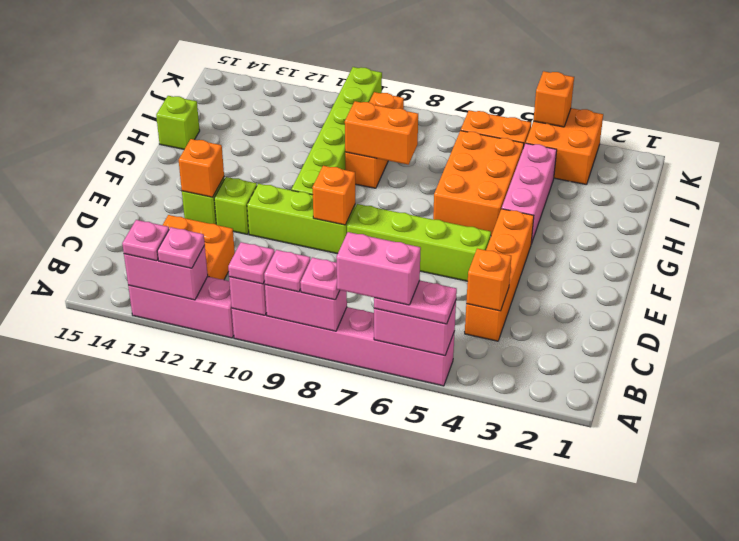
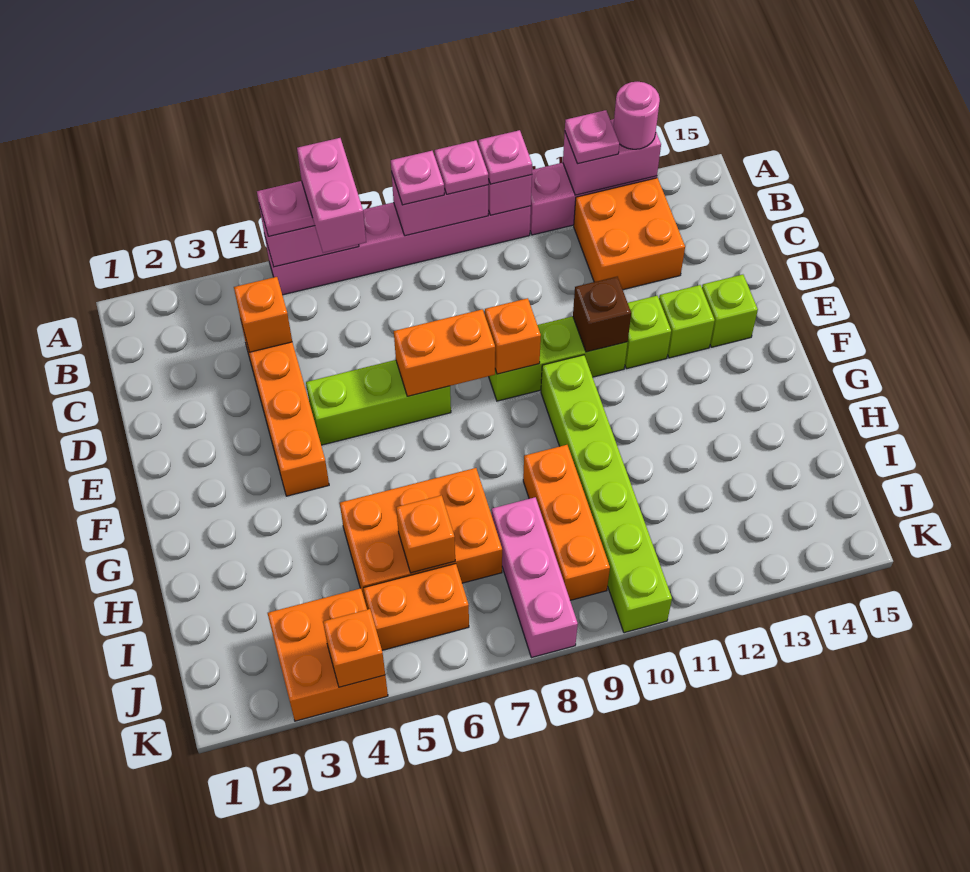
pink brick A6:A7 level 4 -> pink brick A6:B6 level 4
pink plate A13 level 3 -> pink round brick A13 level 3
lime brick E5:E8 level 1 -> lime brick E5:E7 level 1
none -> brown brick E11 level 2
orange brick E13 level 2 -> orange brick I6 level 2
pink brick G4:I4 level 1 -> pink brick I8:K8 level 1
orange brick G5:I6 level 1 -> orange brick H5:I7 level 1
orange brick H8:H9 level 2 -> orange brick E7:E8 level 2
lime brick H15 level 1 -> lime brick E14 level 1

